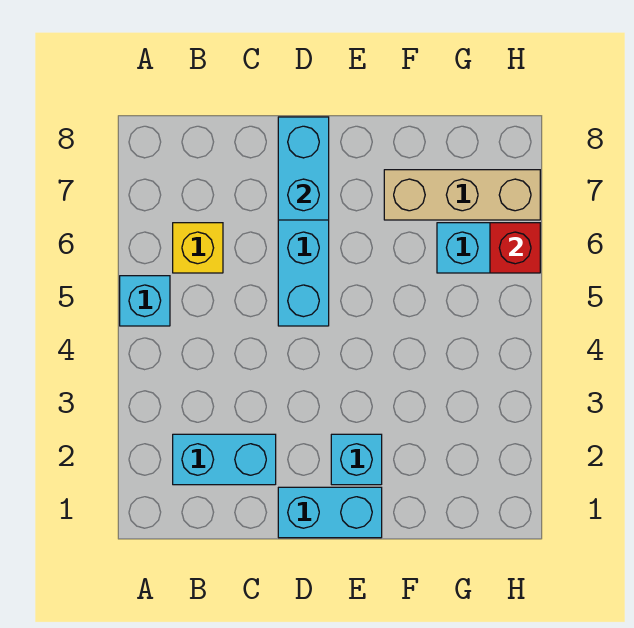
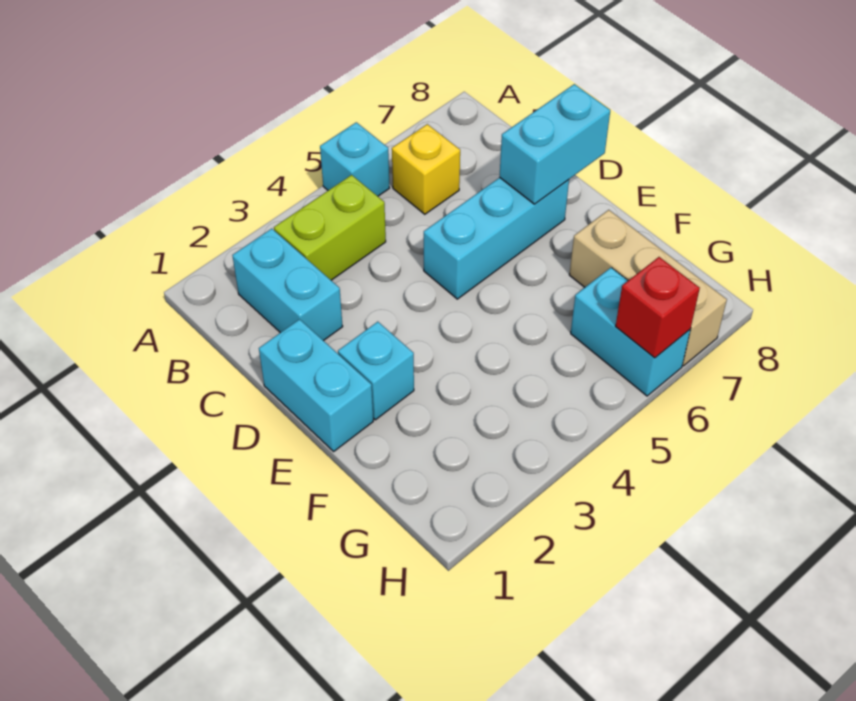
none -> lime brick B3:B4 level 1

